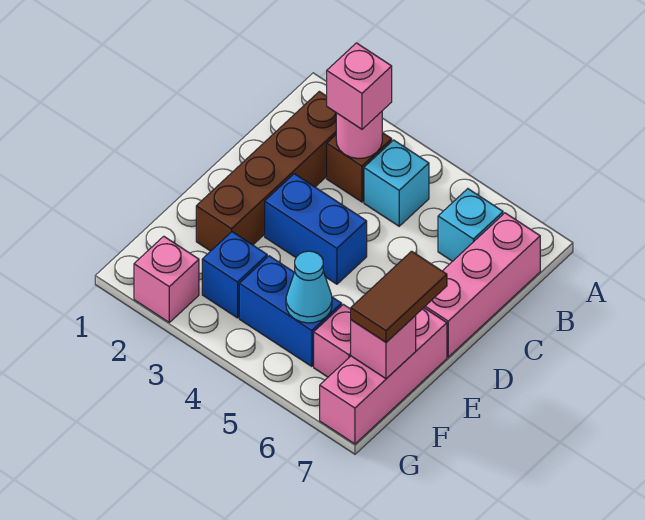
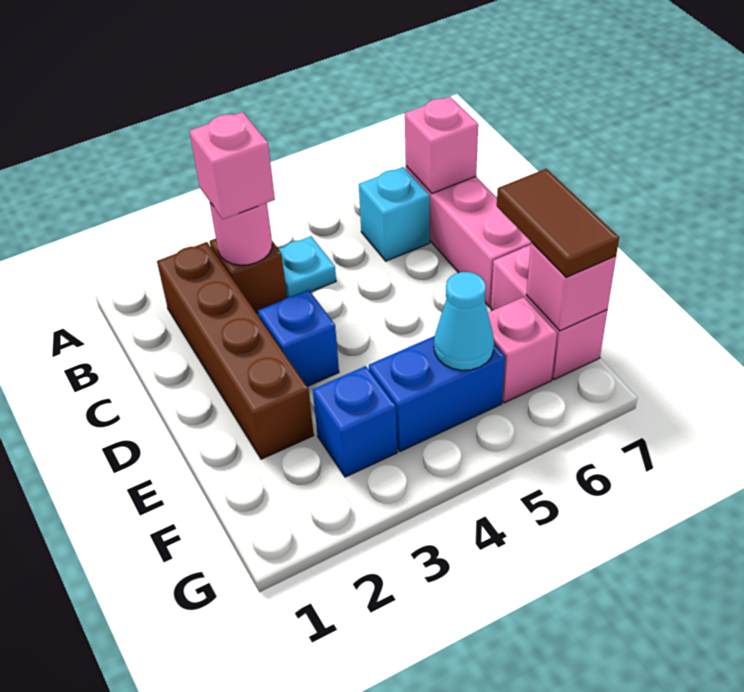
cyan brick B4 level 1 -> cyan plate B4 level 1
blue brick D3:D4 level 1 -> blue brick D3 level 1
pink brick E7:G7 level 1 -> pink brick E7:F7 level 1
pink brick G2 level 1 -> pink brick B7 level 2

